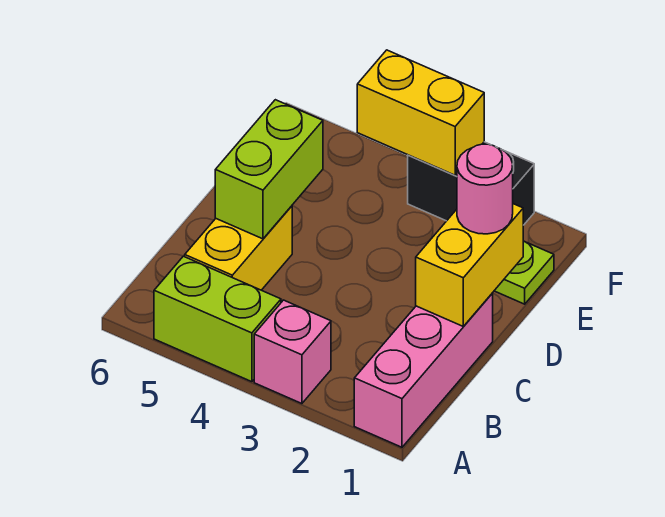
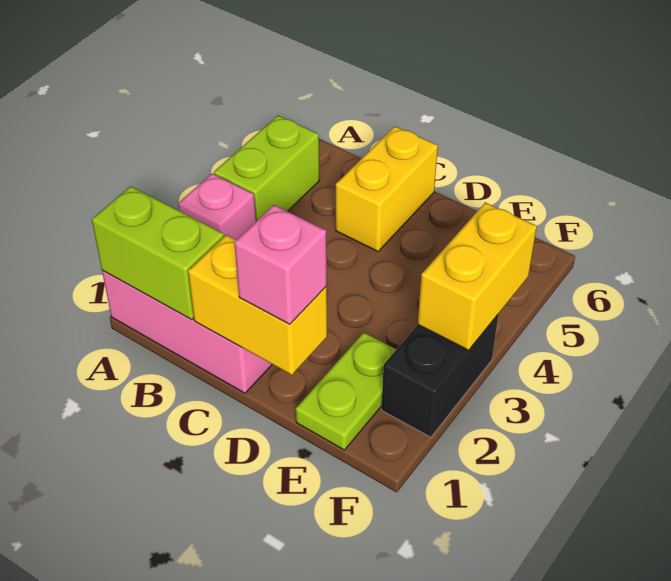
yellow brick B5:C5 level 1 -> yellow brick C5:C6 level 1
lime brick C5:D5 level 2 -> lime brick A1:B1 level 2
pink round brick D1 level 3 -> pink brick D1 level 3

